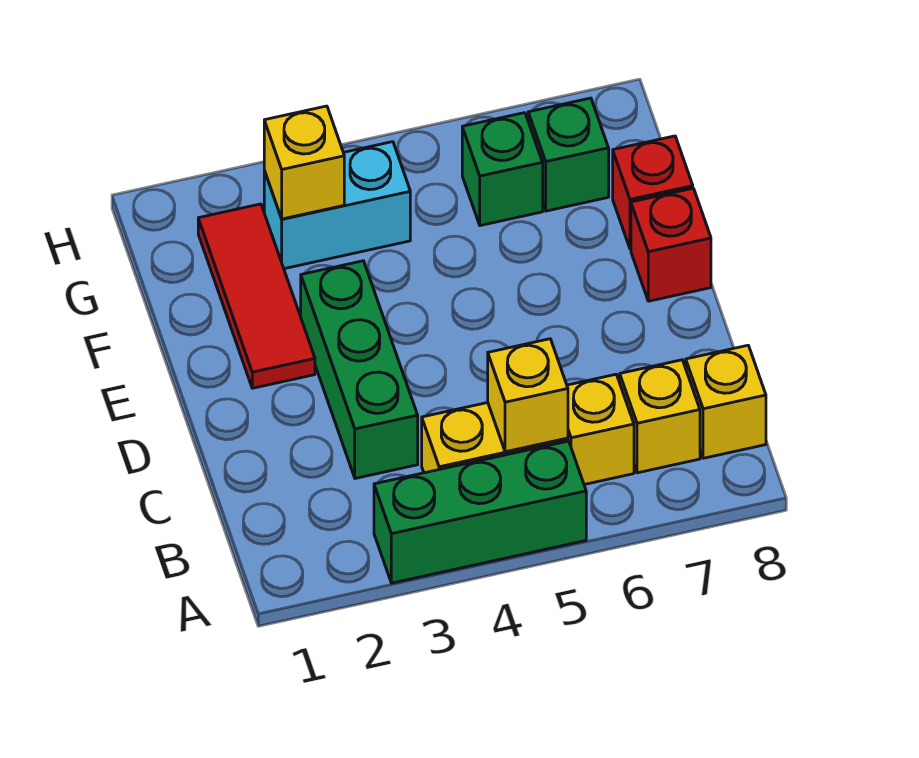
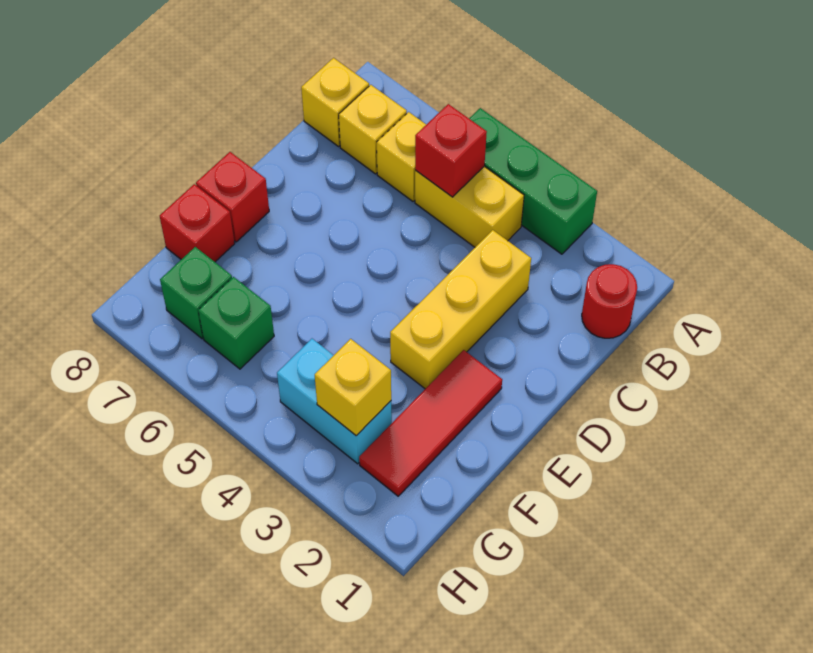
none -> red round brick B1 level 1
yellow brick B5 level 2 -> red brick B5 level 2
green brick C3:E3 level 1 -> yellow brick C3:E3 level 1

